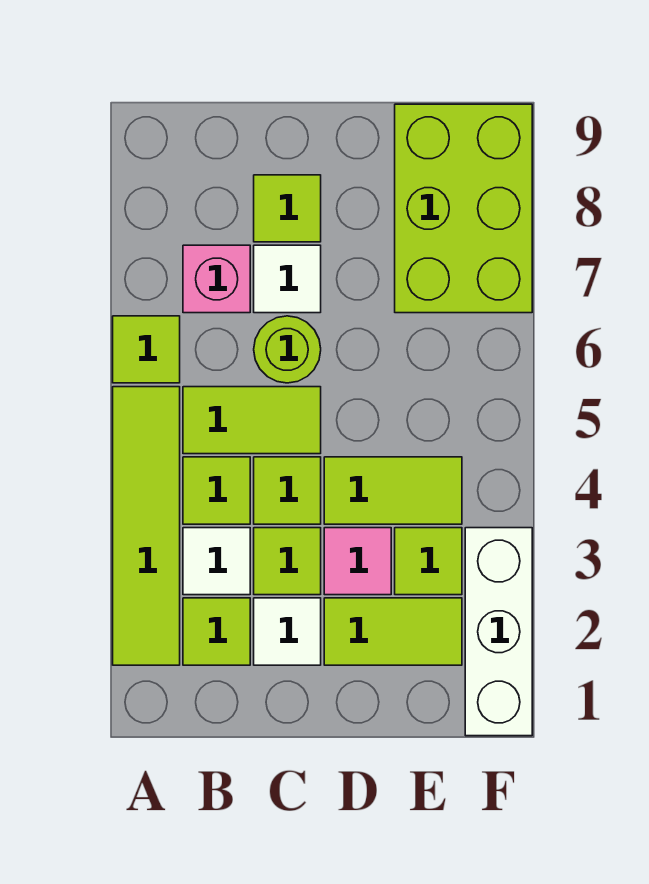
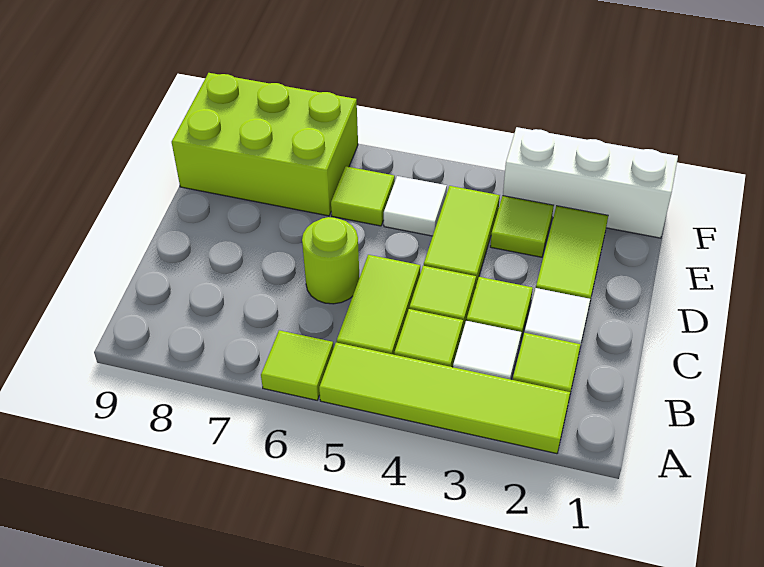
pink brick B7 level 1 -> none
white tile C7 level 1 -> white tile E5 level 1
lime tile C8 level 1 -> lime tile E6 level 1
pink tile D3 level 1 -> none

